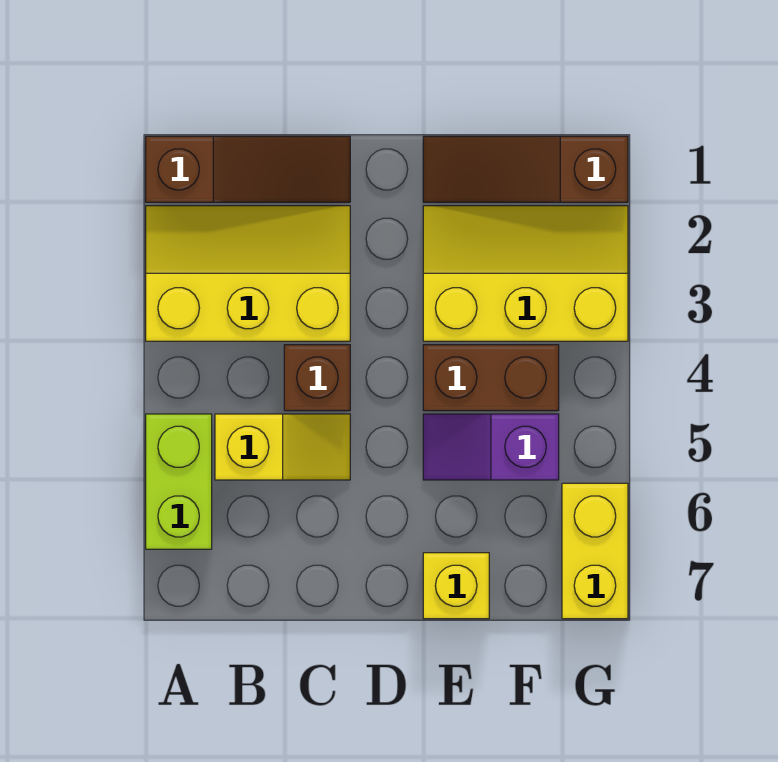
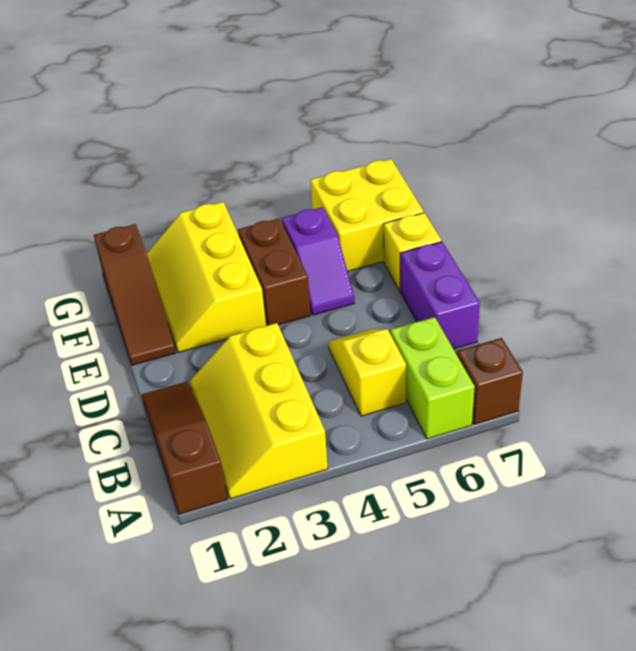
lime brick A5:A6 level 1 -> lime brick A6:B6 level 1
brown brick C4 level 1 -> brown brick A7 level 1
none -> purple brick C7:D7 level 1
yellow brick G6:G7 level 1 -> yellow brick F6:G7 level 1

